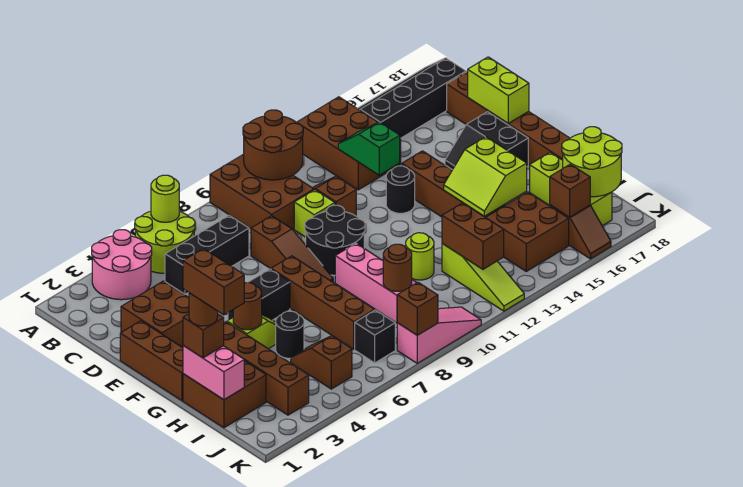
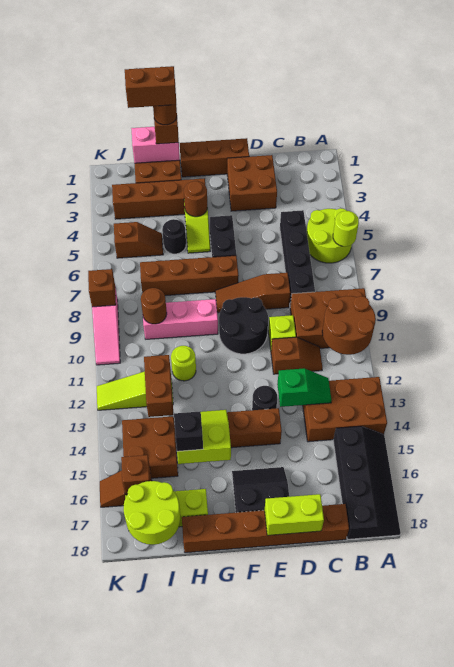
pink round brick A3:B4 level 1 -> none
black brick C5:C7 level 1 -> black brick C5:C8 level 1
brown brick I12:J12 level 2 -> brown brick I12:I13 level 2
black brick J7 level 1 -> black brick H15 level 3

